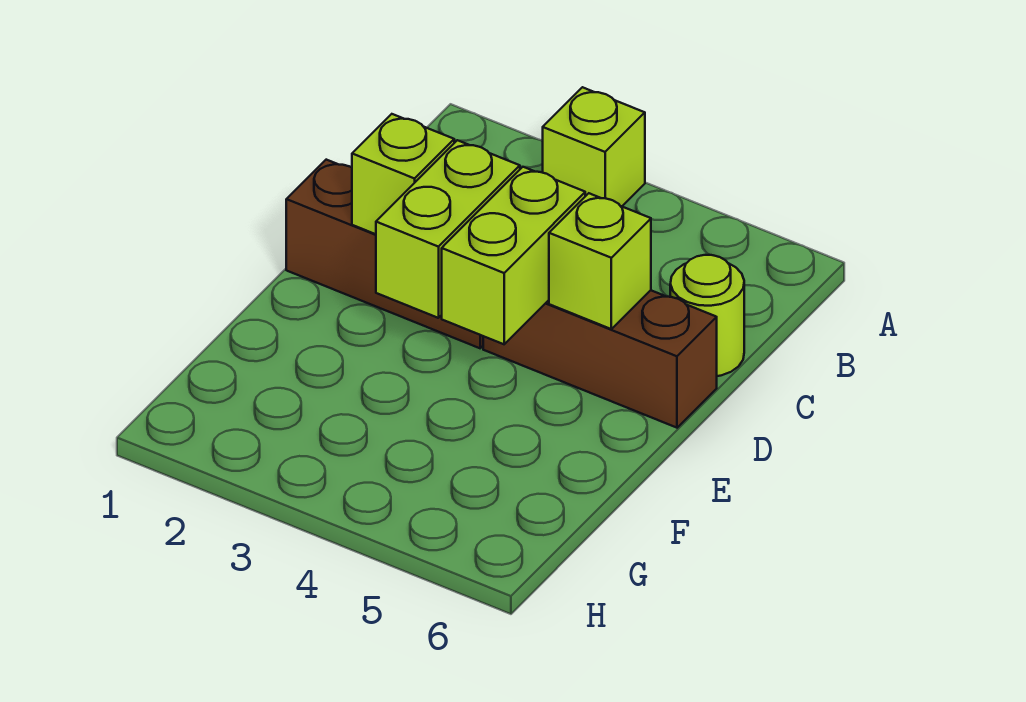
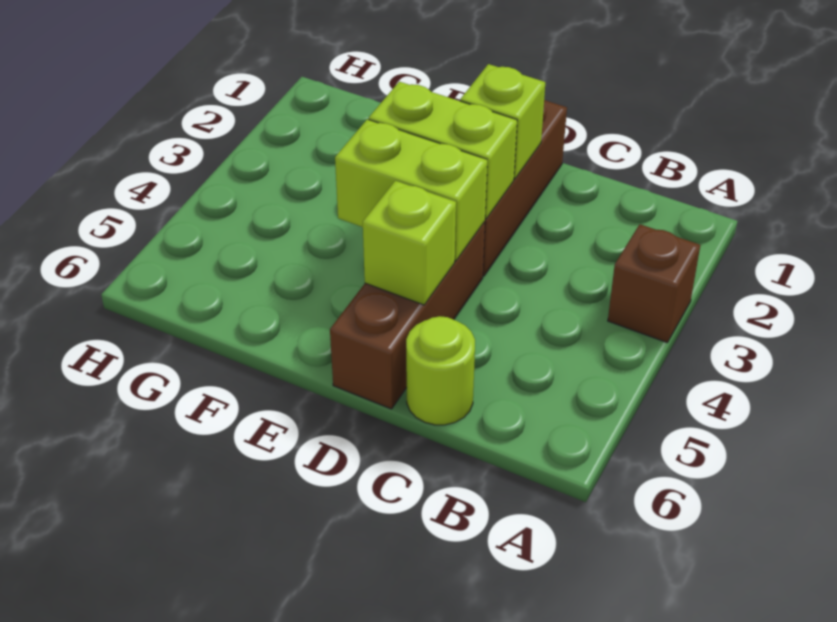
lime brick A3 level 1 -> brown brick A3 level 1

